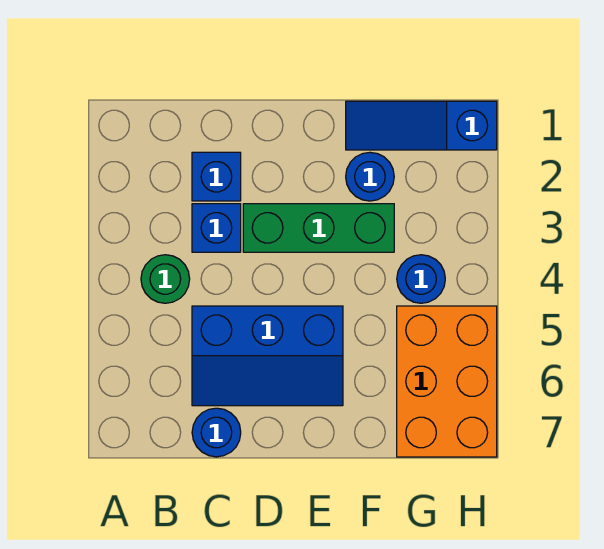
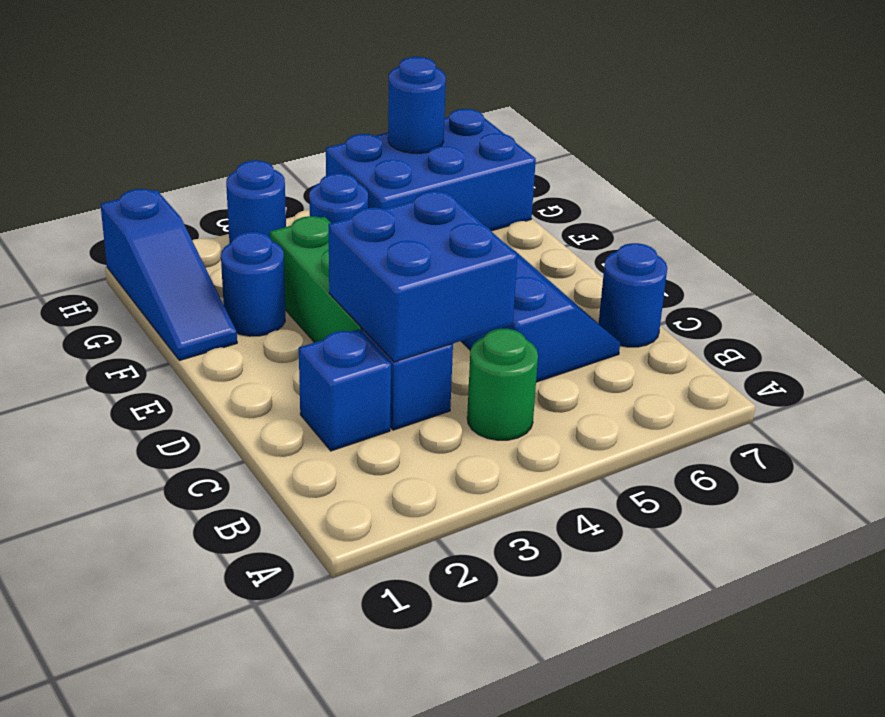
none -> blue brick C3:D4 level 2
orange brick G5:H7 level 1 -> blue brick G5:H7 level 1
none -> blue round brick H3 level 1
none -> blue round brick H6 level 2

